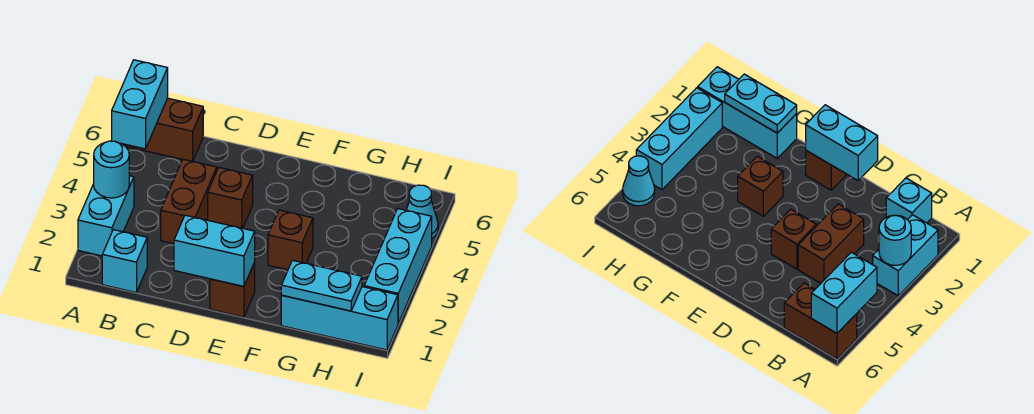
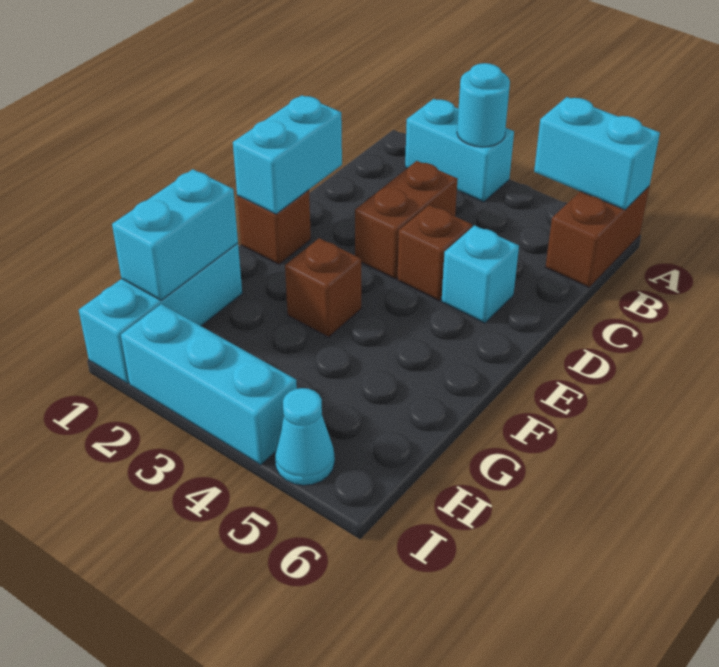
cyan brick B1 level 1 -> cyan brick D5 level 1
brown brick C3:C4 level 1 -> brown brick C3:D3 level 1
cyan plate G1:H1 level 2 -> cyan brick G1:H1 level 2

